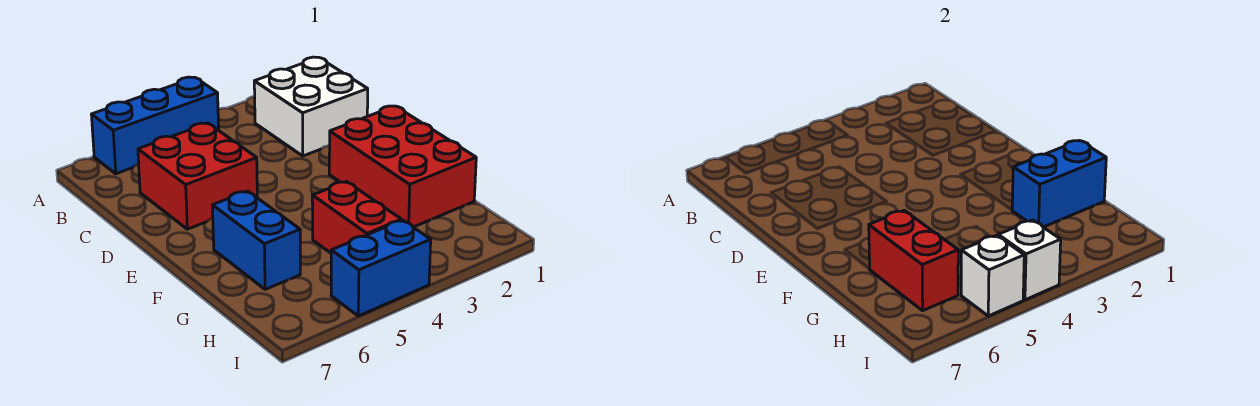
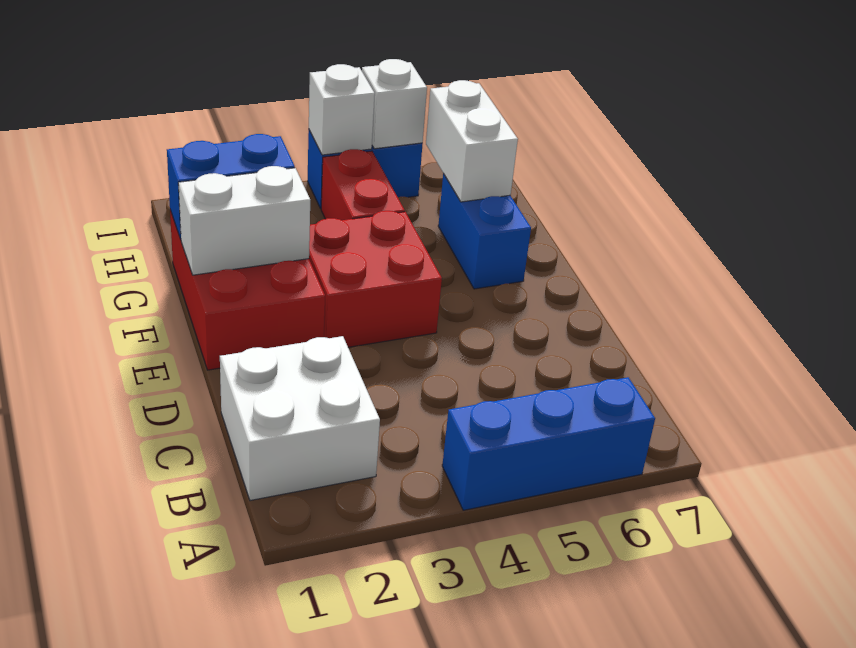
red brick C5:D6 level 1 -> red brick E3:F4 level 1
none -> white brick F1:F2 level 2
red brick G6:H6 level 2 -> white brick G6:H6 level 2

